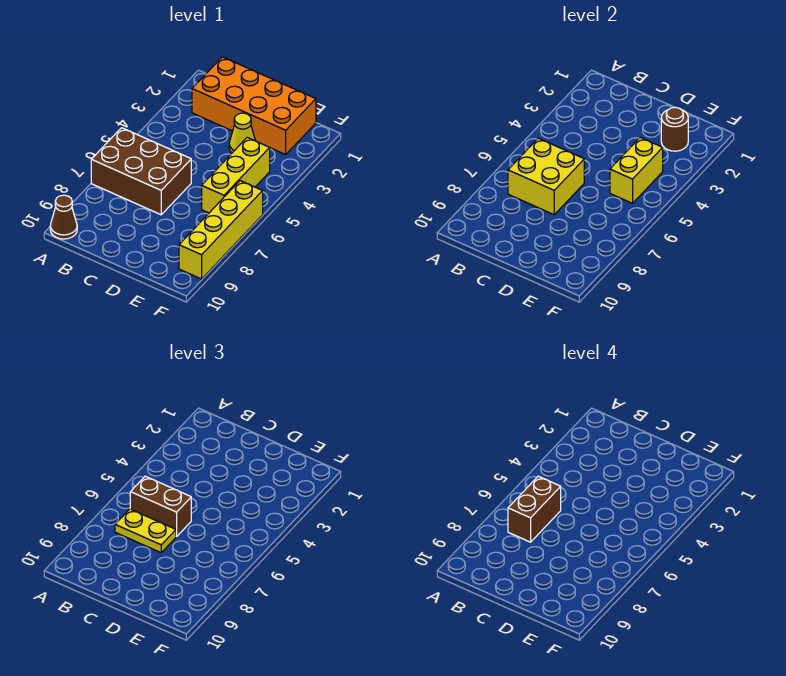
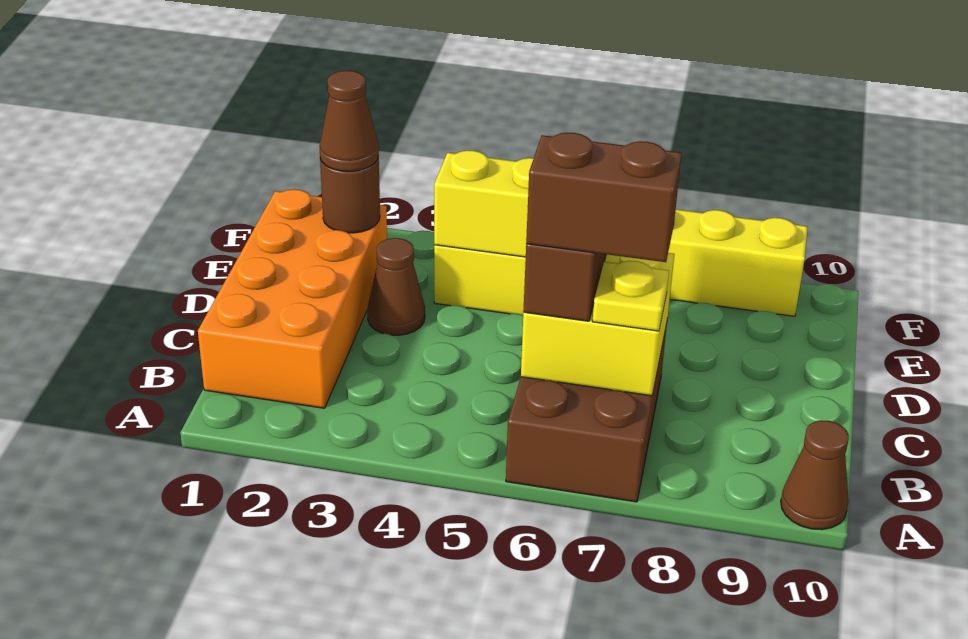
yellow plate B7:C7 level 3 -> yellow plate B7 level 3
yellow cone D3 level 1 -> brown cone D3 level 1
none -> brown cone E2 level 3

